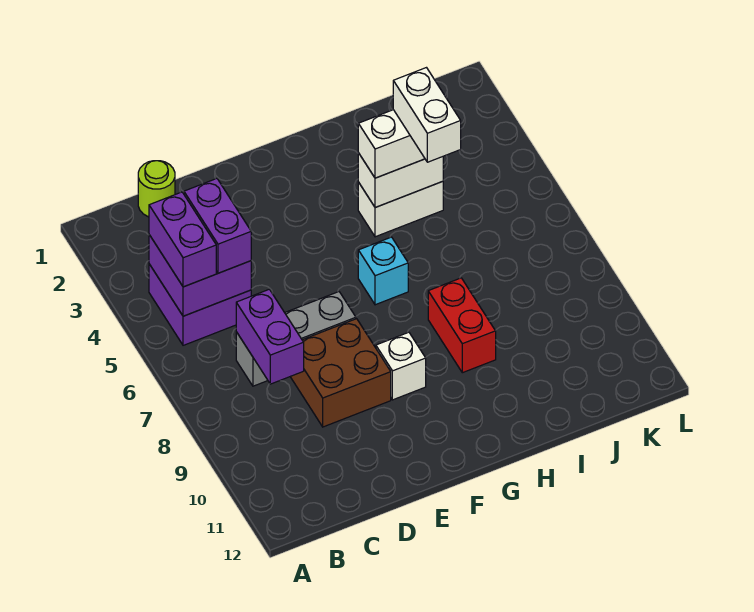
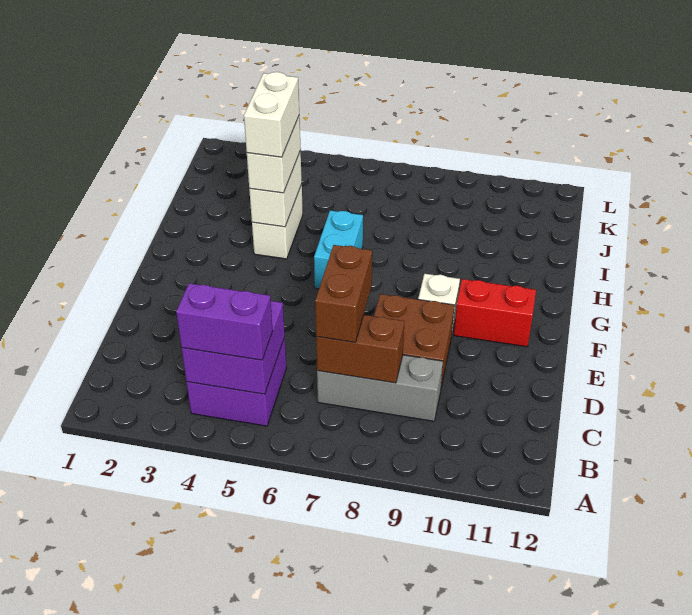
lime round brick C1 level 1 -> none
purple brick C4:C5 level 3 -> none
grey brick C7:E7 level 1 -> grey brick C7:C9 level 1
purple brick C7:C8 level 2 -> brown brick C7:C8 level 2
none -> brown brick C7:D7 level 3
cyan brick G6 level 1 -> cyan brick G6:H6 level 1
red brick H8:H9 level 1 -> red brick F10:F11 level 1
white brick I4:I5 level 4 -> white brick H4:I4 level 4

